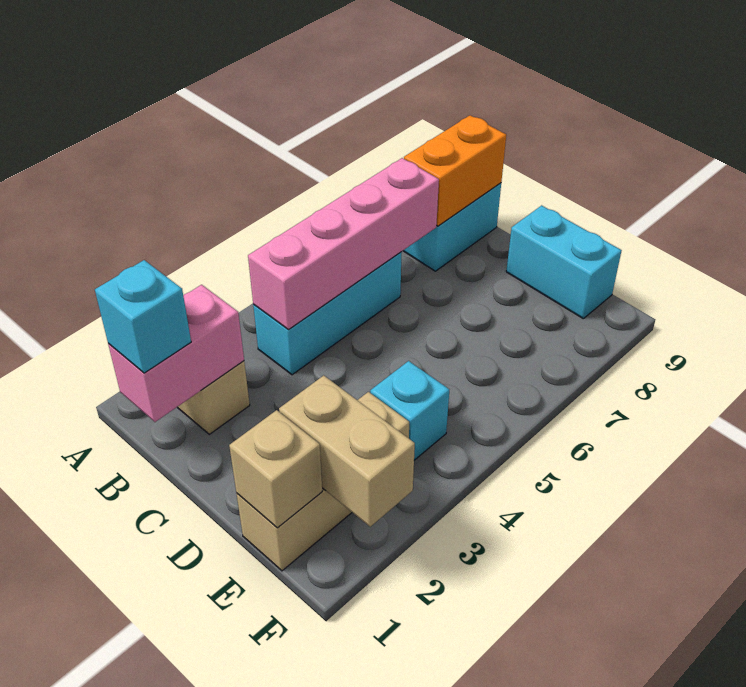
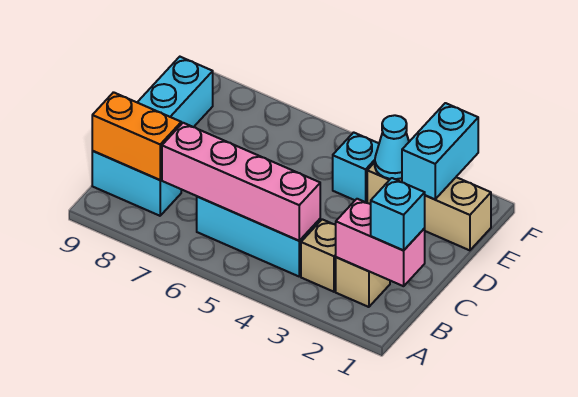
tan brick E1 level 2 -> tan brick B3 level 1
tan brick E2:F2 level 2 -> cyan brick E2:F2 level 2
none -> cyan cone E3 level 2

